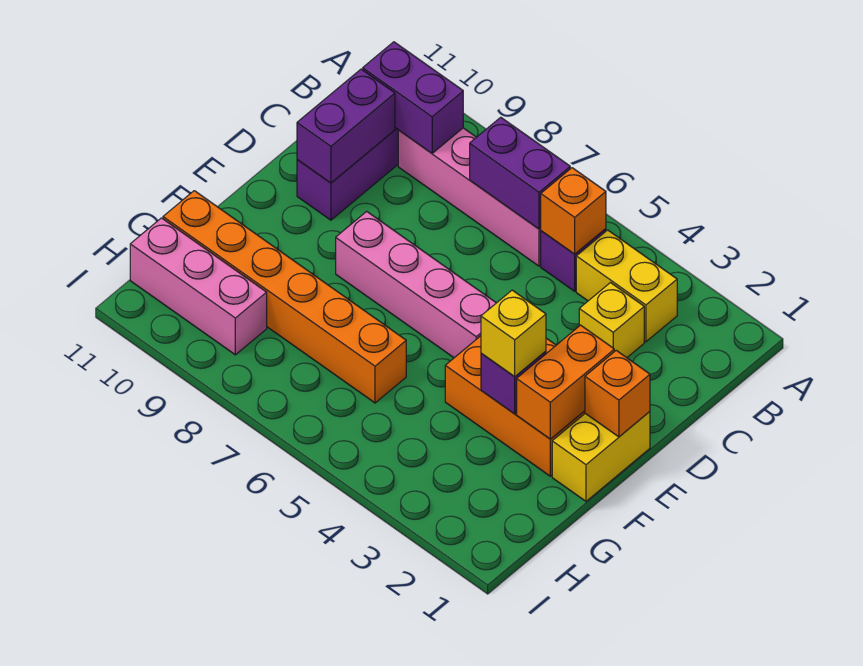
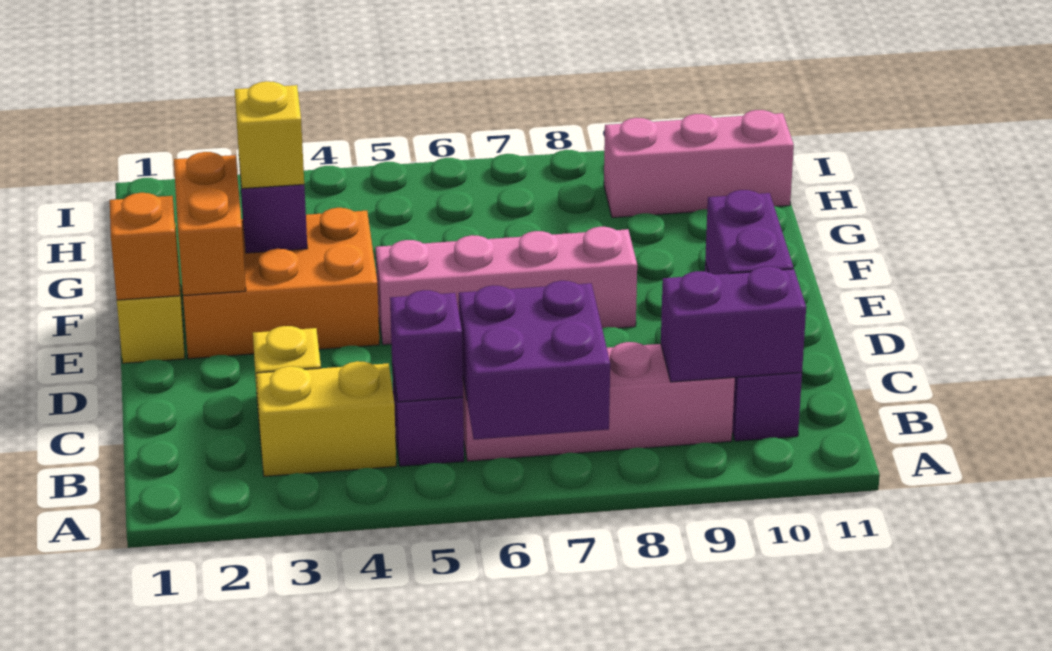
orange brick B5 level 2 -> purple brick B5 level 2
purple brick B6:B7 level 2 -> purple brick A6:B7 level 2
orange brick G6:G11 level 1 -> none

